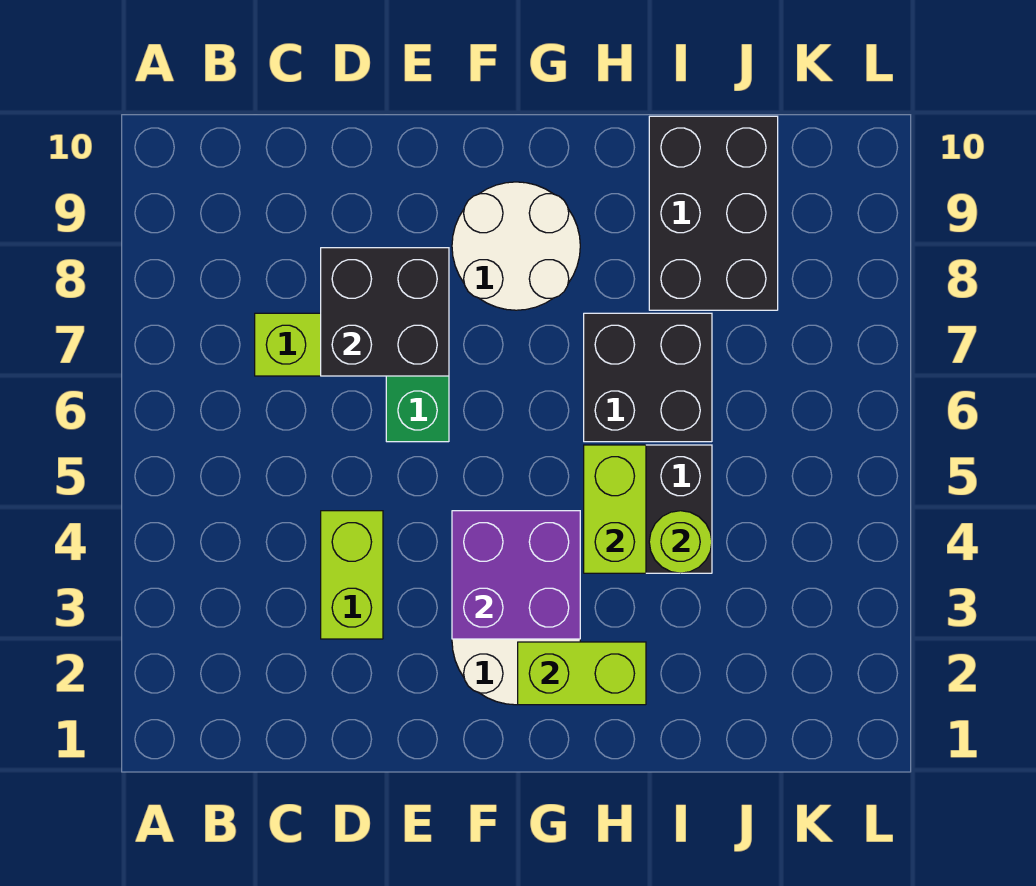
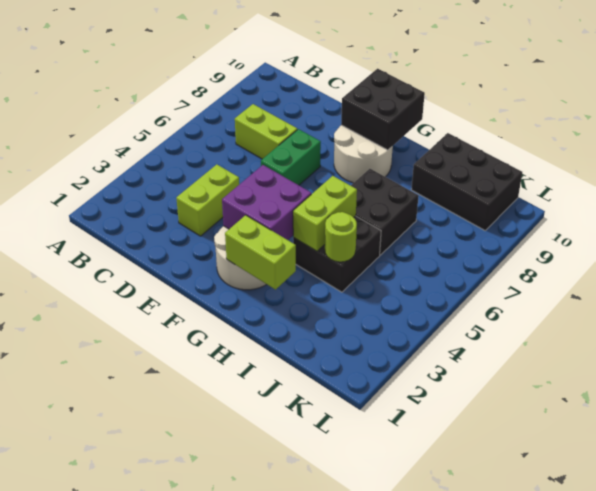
black brick D7:E8 level 2 -> black brick F9:G10 level 2
black brick I8:J10 level 1 -> black brick I9:K10 level 1

